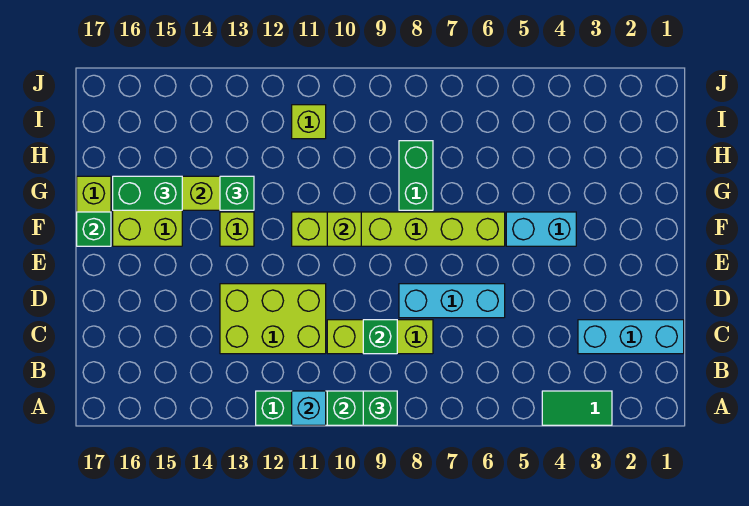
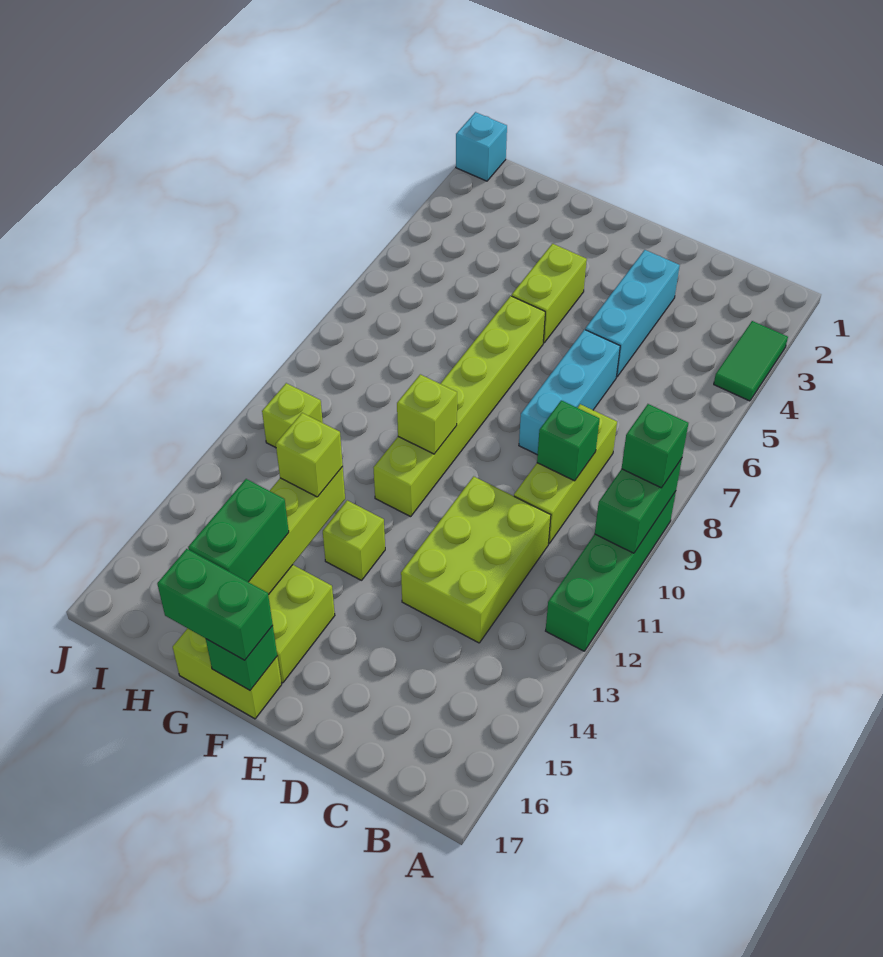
cyan brick A11 level 2 -> cyan brick J1 level 1
cyan brick C1:C3 level 1 -> cyan brick D3:D5 level 1
cyan brick F4:F5 level 1 -> lime brick F4:F5 level 1
green brick G8:H8 level 1 -> green brick F17:G17 level 3
green brick G13 level 3 -> lime brick G13 level 3

